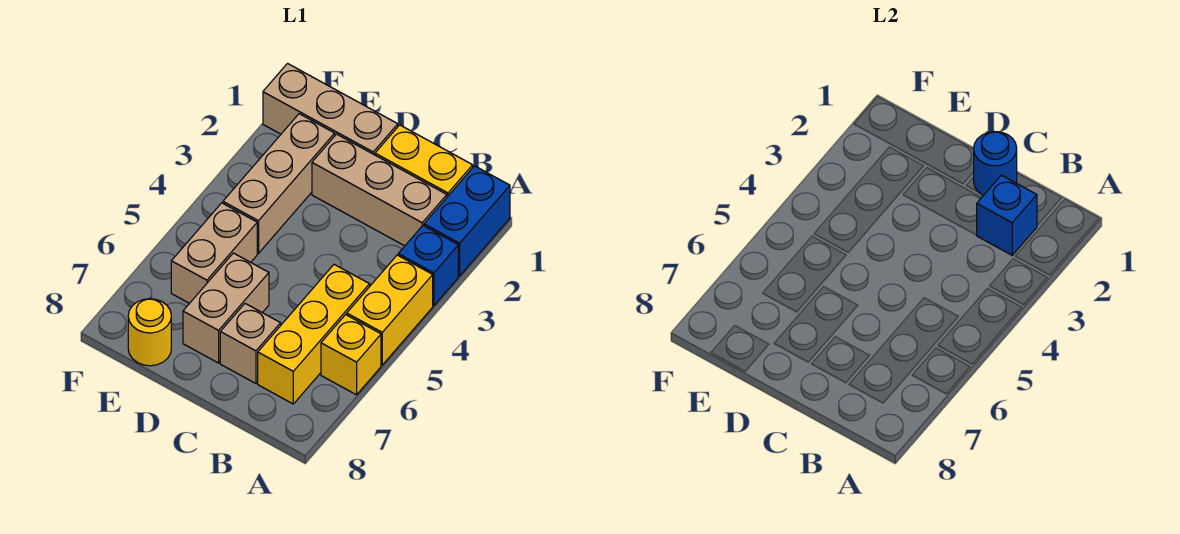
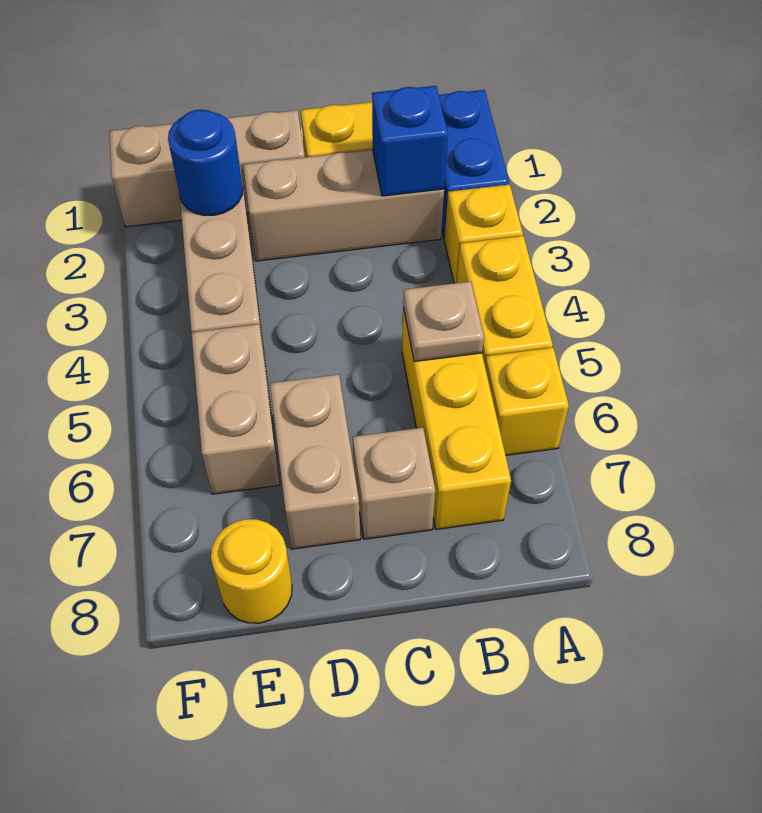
blue brick A3 level 1 -> yellow brick A3 level 1
none -> tan plate B5 level 2
blue round brick C1 level 2 -> blue round brick E2 level 2

